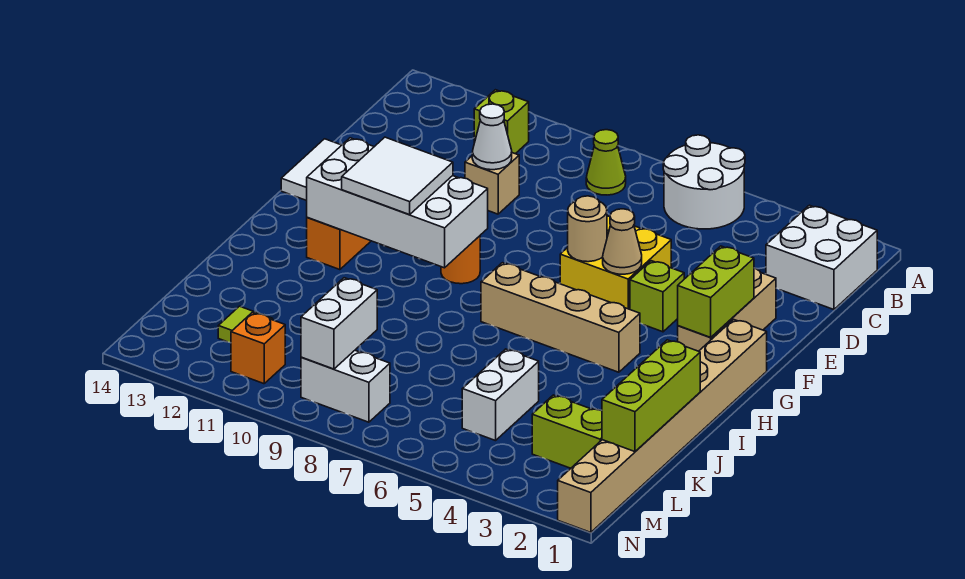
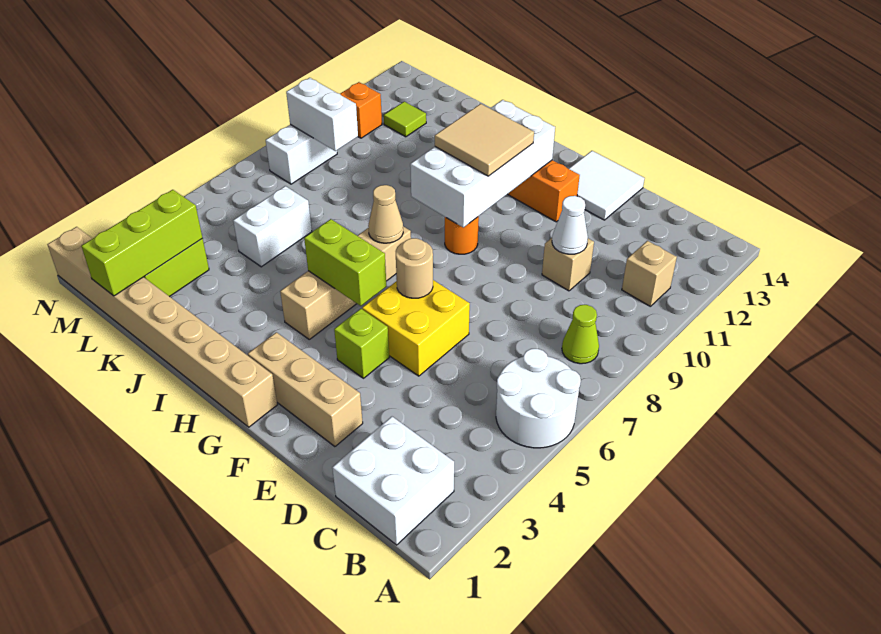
lime brick B11 level 1 -> tan brick B11 level 1
lime brick F2:G2 level 2 -> lime brick G5:H5 level 2
tan cone F5 level 2 -> tan cone H7 level 2
white tile G10:H11 level 3 -> tan tile G10:H11 level 3
lime brick J1:L1 level 2 -> lime brick L1:L3 level 2
white brick K5:L5 level 1 -> white brick K5:K6 level 1

